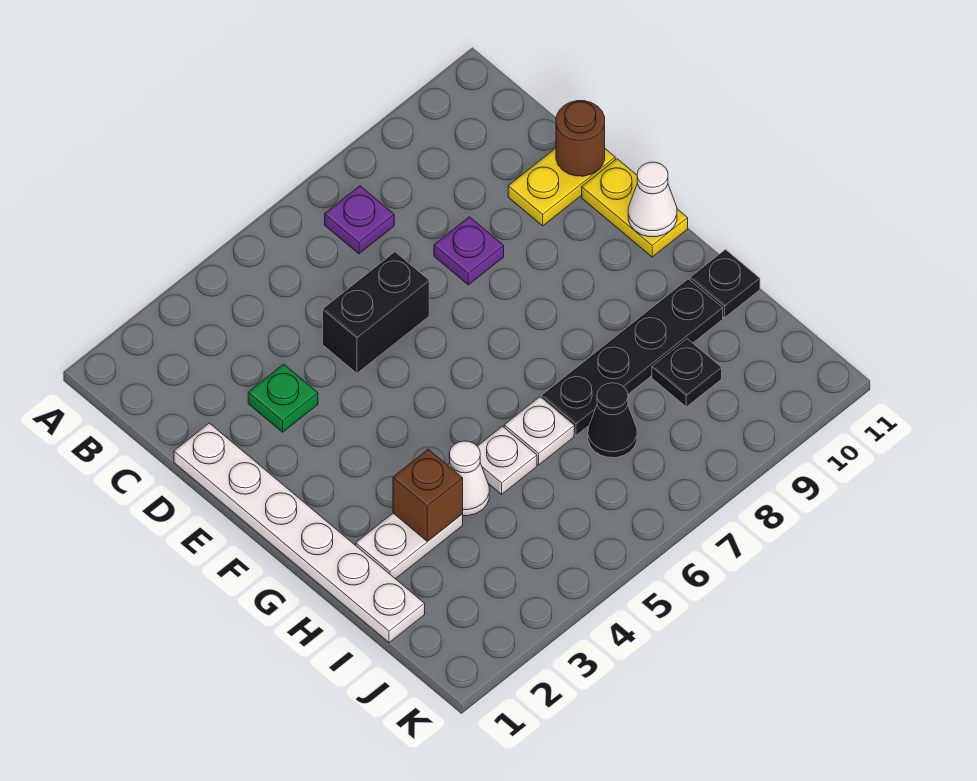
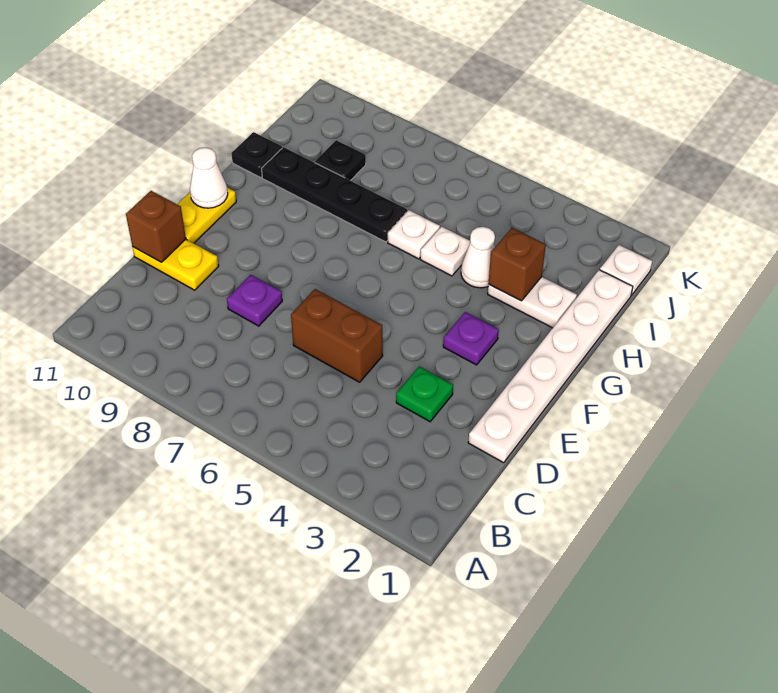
purple plate B7 level 1 -> purple plate F3 level 1
black brick D5:D6 level 1 -> brown brick D5:D6 level 1
brown round brick D11 level 2 -> brown brick D11 level 2
black cone I7 level 1 -> none
none -> white plate J1 level 1

